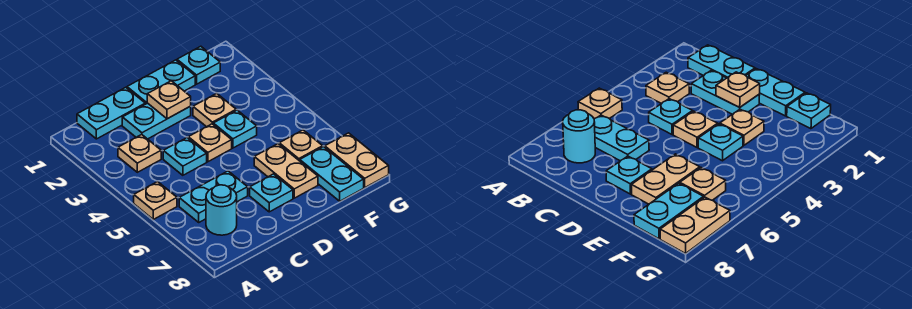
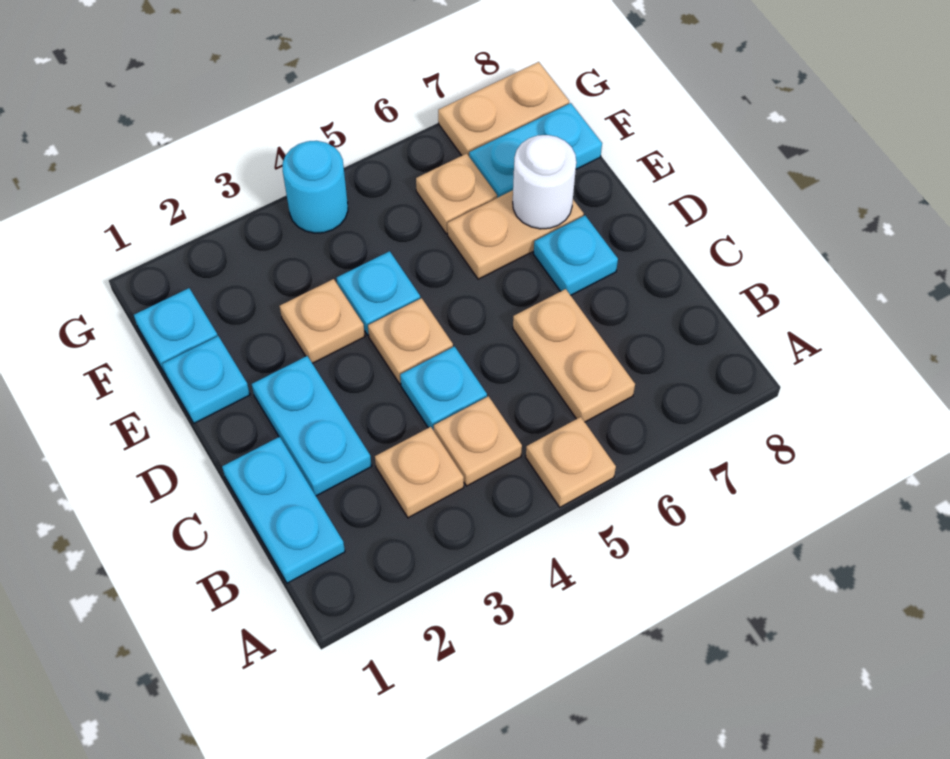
cyan plate B6:C6 level 1 -> tan plate B6:C6 level 1
cyan round brick B7 level 1 -> cyan round brick G4 level 1
cyan plate D1:E1 level 1 -> cyan plate E1 level 1
tan plate D2 level 2 -> tan plate B4 level 1
none -> white round brick E7 level 2

